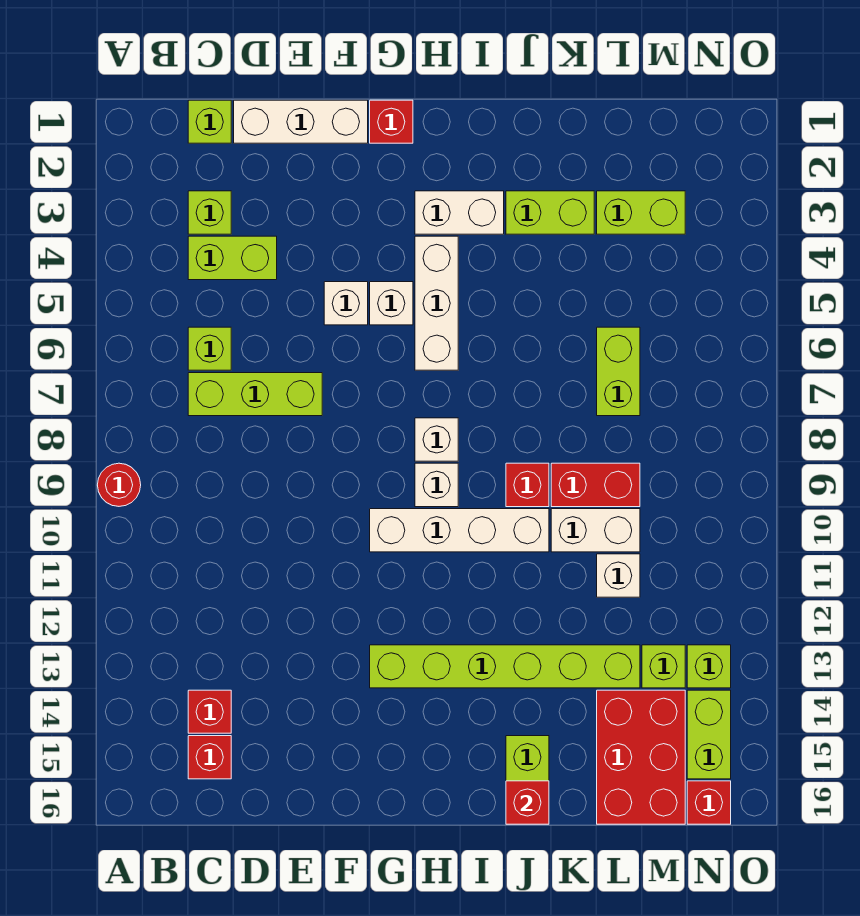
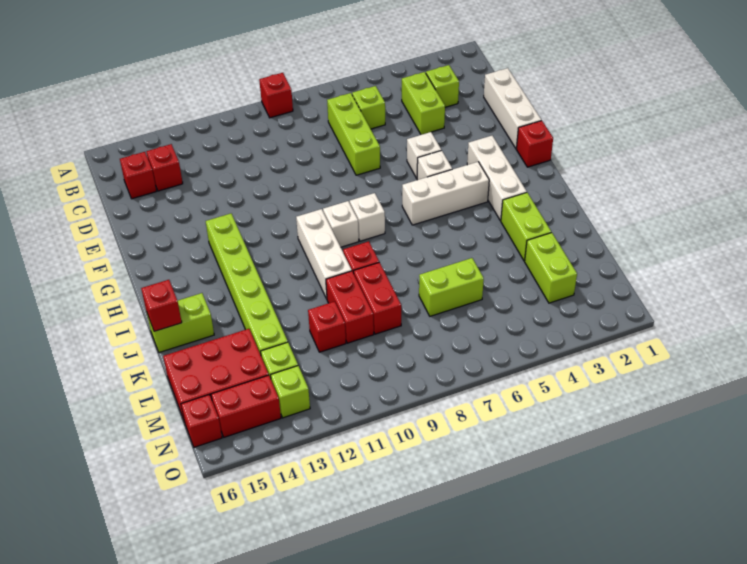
red round brick A9 level 1 -> red brick A9 level 1
lime brick C1 level 1 -> none
white brick G10:J10 level 1 -> white brick H10:J10 level 1
white brick H3:I3 level 1 -> white brick G3:I3 level 1
white brick K10:L10 level 1 -> red brick K10:L10 level 1
white brick L11 level 1 -> red brick L11 level 1
lime brick N14:N15 level 1 -> red brick N14:N15 level 1

